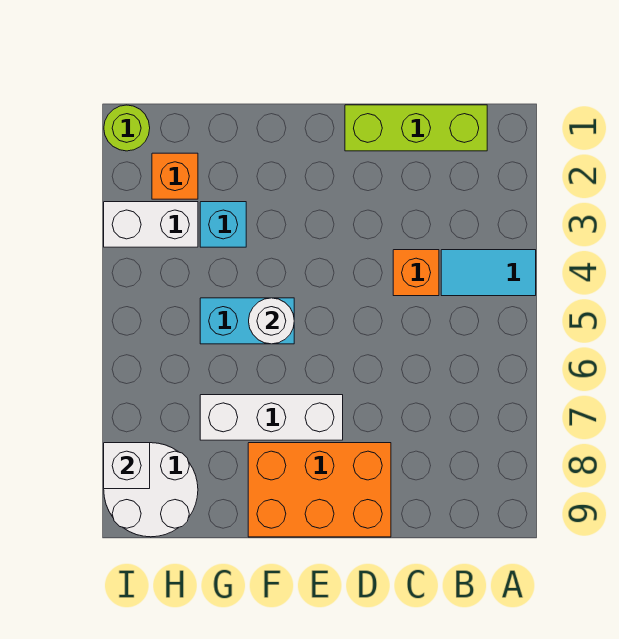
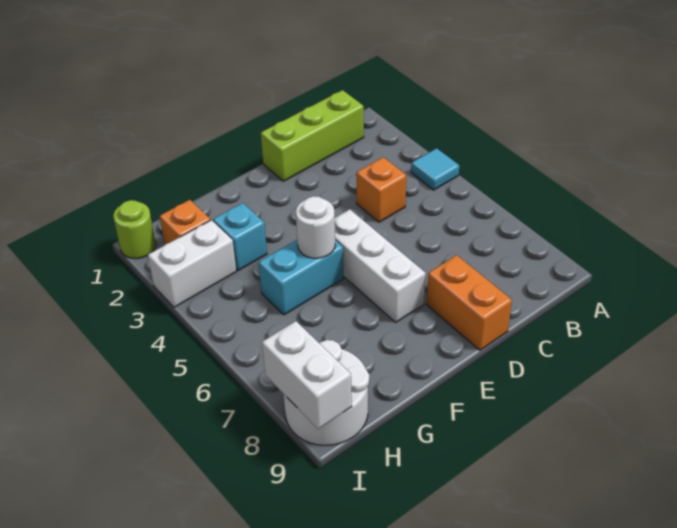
cyan tile A4:B4 level 1 -> cyan tile A4 level 1
orange brick D8:F9 level 1 -> orange brick D8:D9 level 1
white brick E7:G7 level 1 -> white brick E5:E7 level 1
white brick I8 level 2 -> white brick I8:I9 level 2

